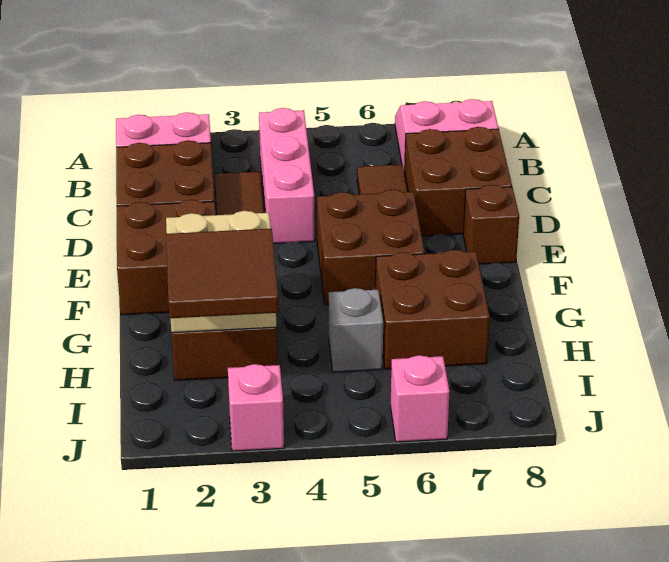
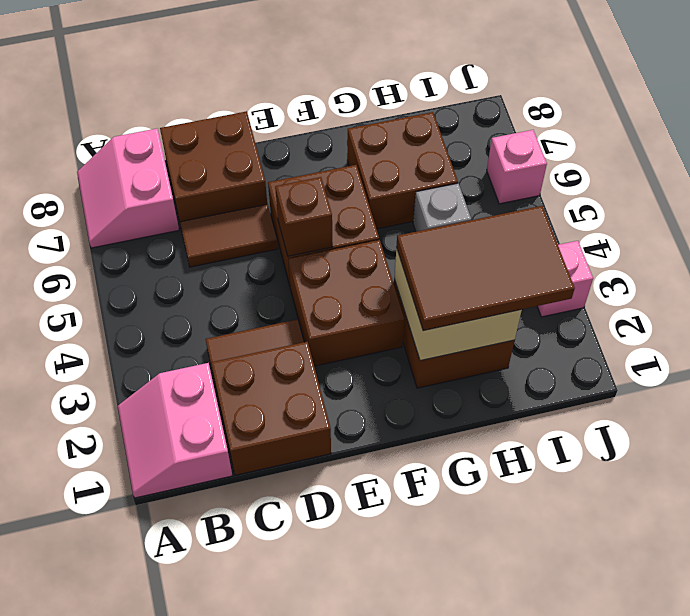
pink brick B4:D4 level 1 -> none
brown brick E1:F2 level 1 -> brown brick E3:F4 level 1
brown brick E8 level 1 -> brown brick E5 level 2
brown tile H2:I3 level 3 -> brown tile G2:I3 level 3

